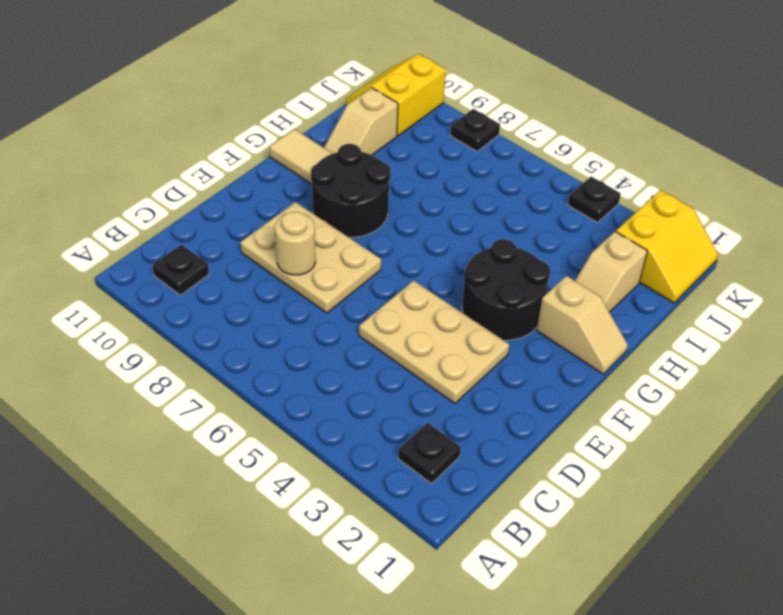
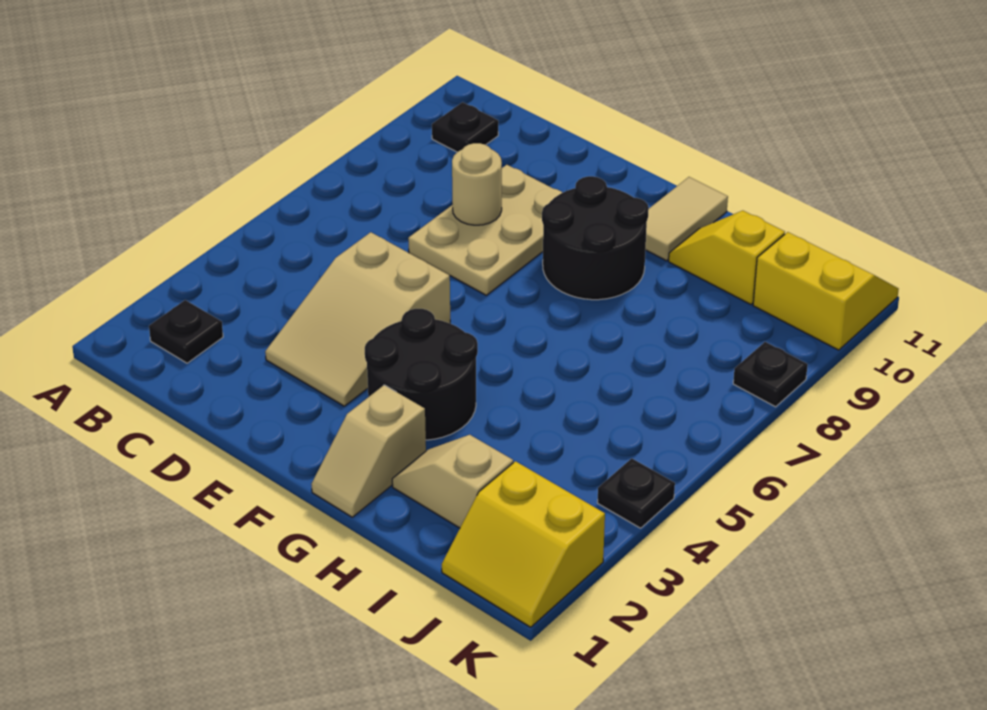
tan plate D3:E5 level 1 -> tan slope D3:E5 level 1 top 5
tan slope H10:I10 level 1 top I -> yellow slope H10:I10 level 1 top I

